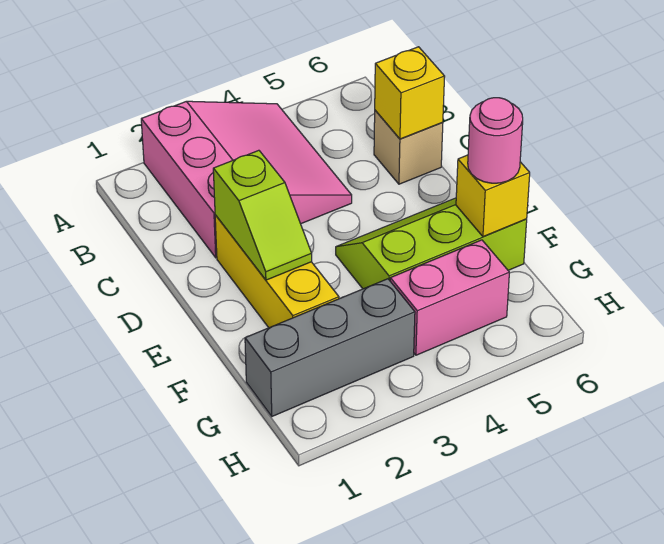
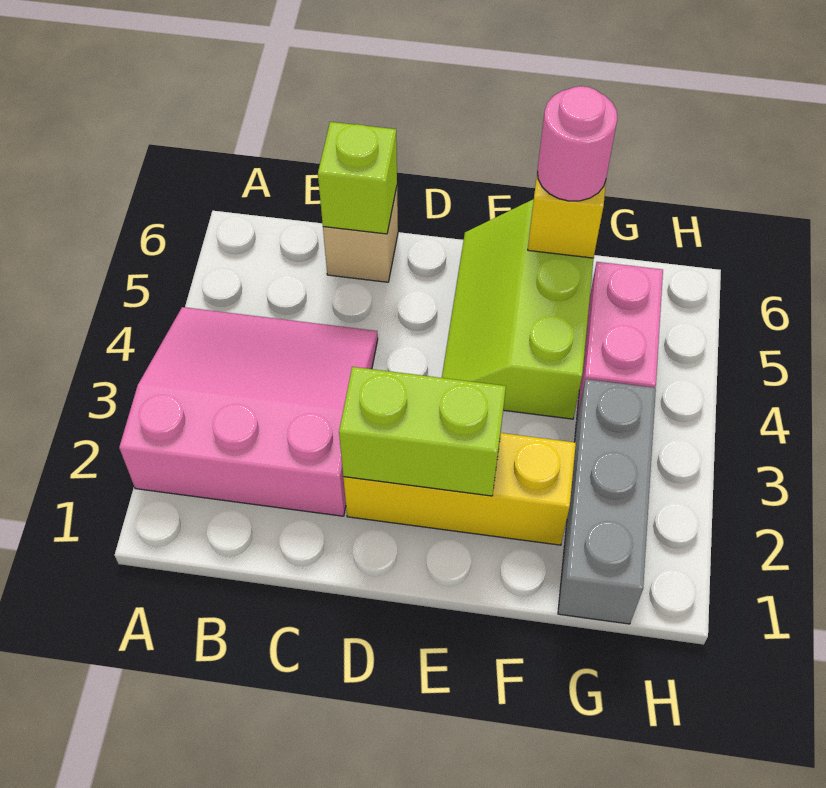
yellow brick C6 level 2 -> lime brick C6 level 2
lime slope D2:E2 level 2 top D -> lime brick D2:E2 level 2

